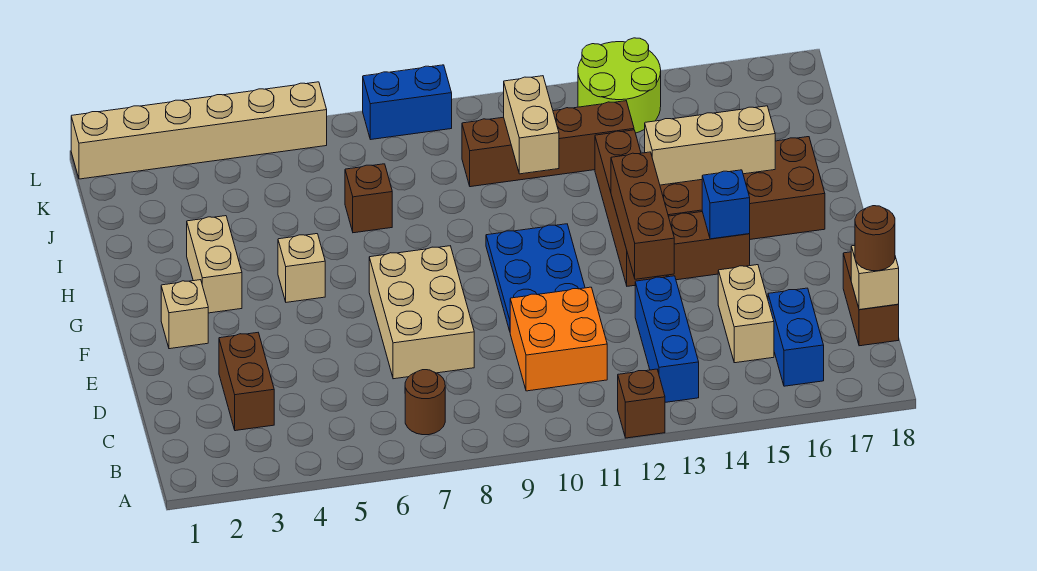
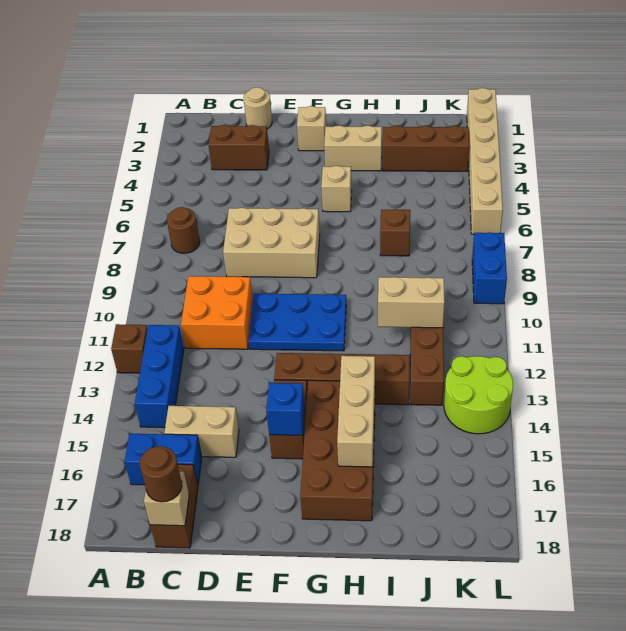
blue brick B13:D13 level 1 -> blue brick B12:B14 level 1
brown brick C18:D18 level 1 -> brown brick C17:C18 level 1
none -> tan round brick D1 level 1
brown brick E13:G13 level 2 -> brown brick I3:K3 level 1

